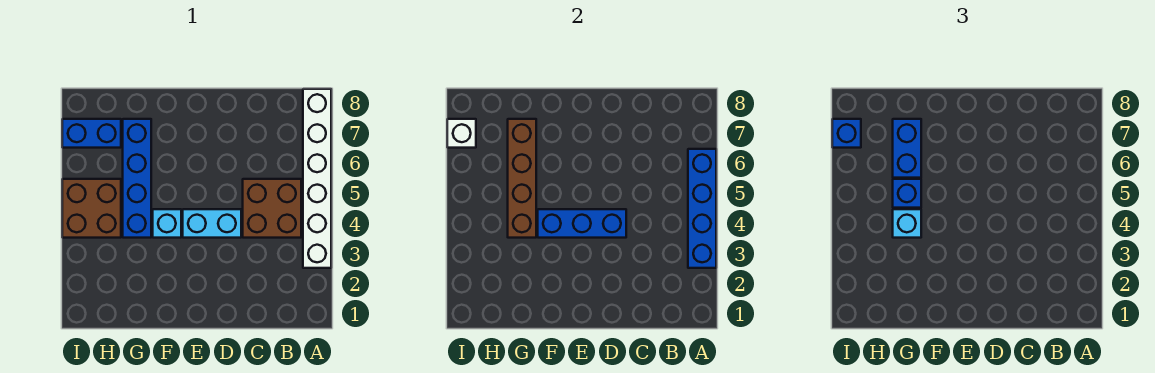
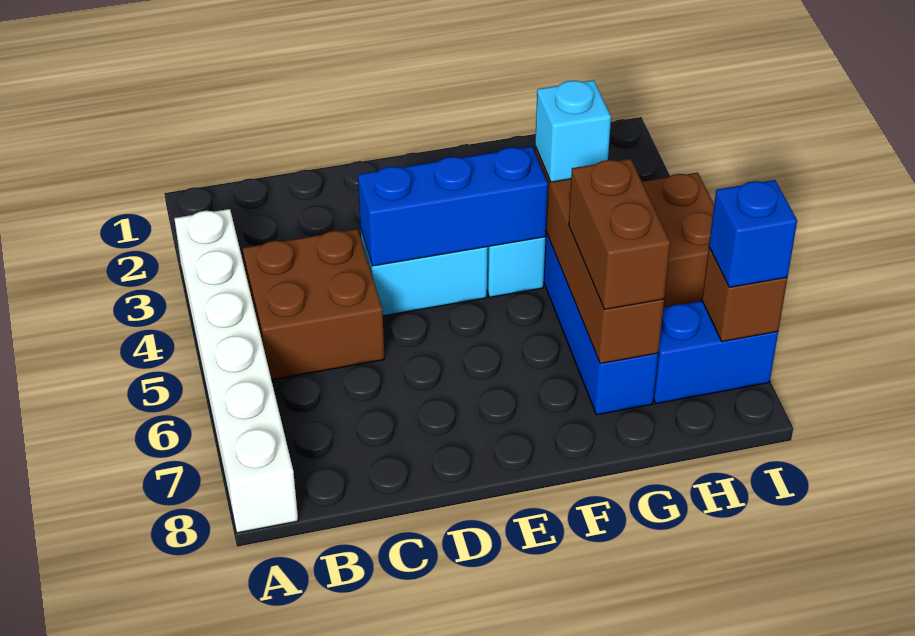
blue brick A3:A6 level 2 -> none
blue brick G5 level 3 -> none
blue brick G6:G7 level 3 -> brown brick G6:G7 level 3
white brick I7 level 2 -> brown brick I7 level 2

